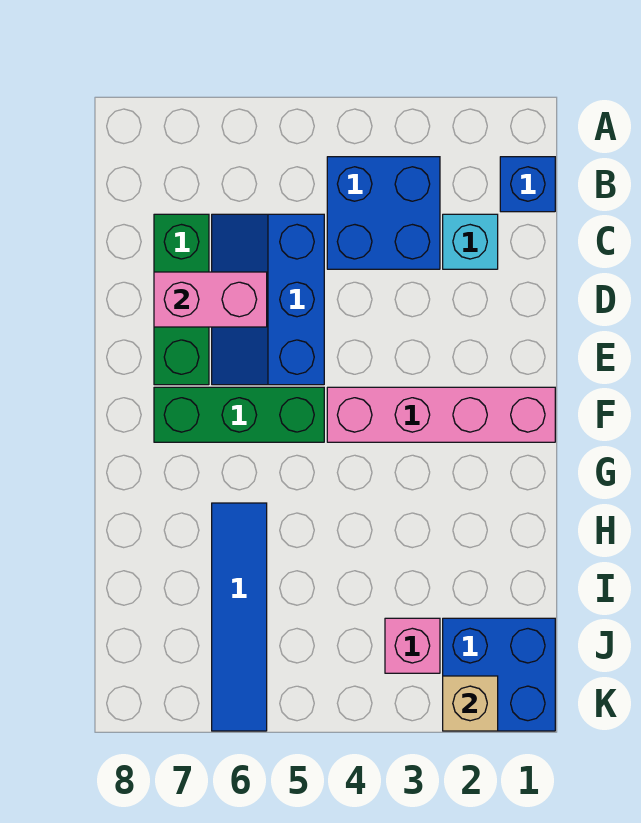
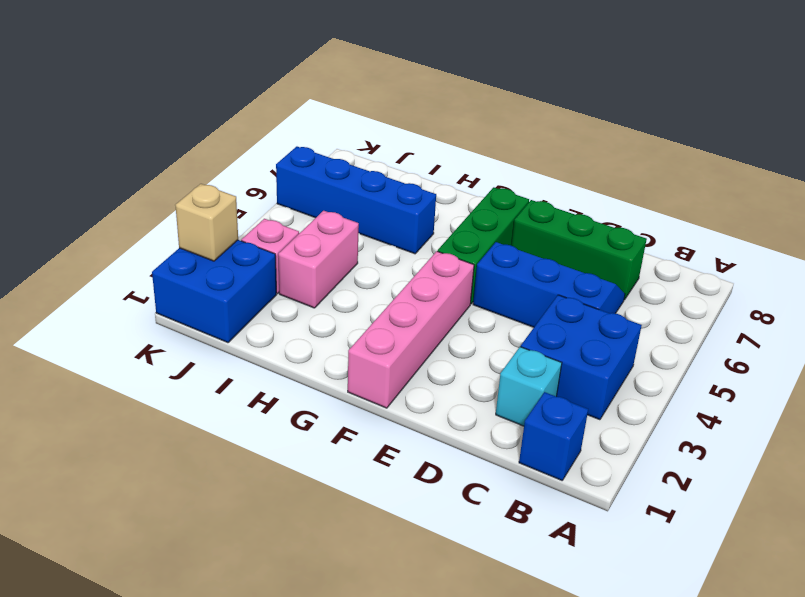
pink brick D6:D7 level 2 -> pink brick I3:I4 level 1
blue tile H6:K6 level 1 -> blue brick H6:K6 level 1

